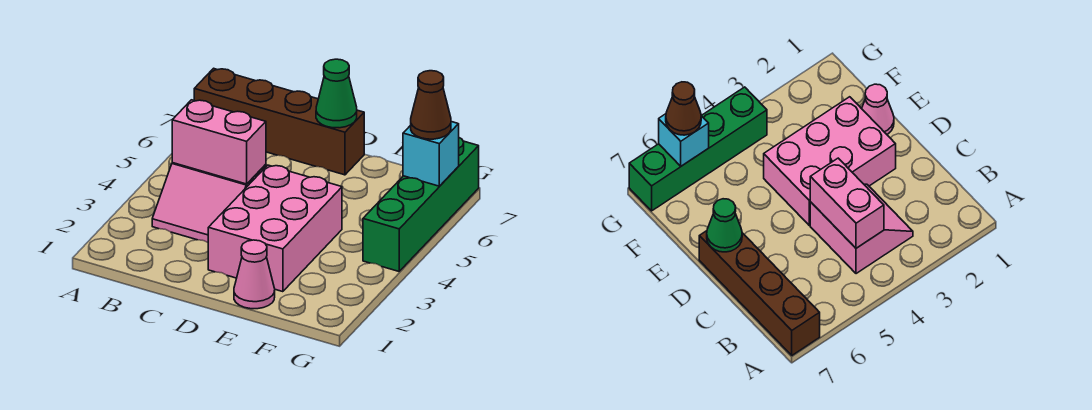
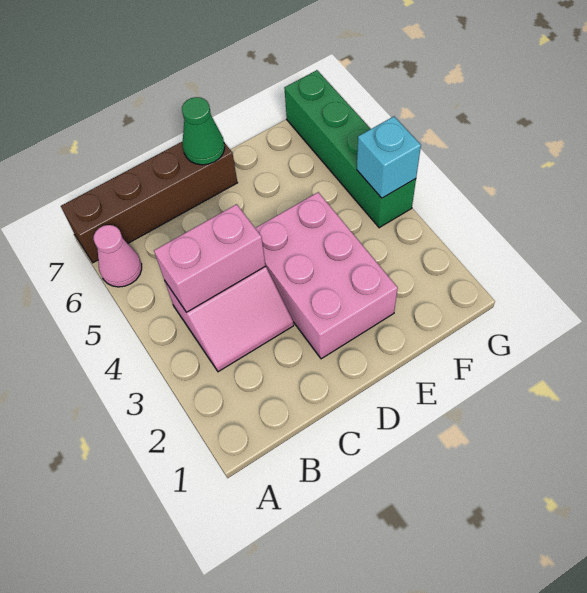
pink cone E1 level 1 -> pink cone A6 level 1
cyan brick G6 level 2 -> cyan brick G4 level 2
brown cone G6 level 3 -> none

